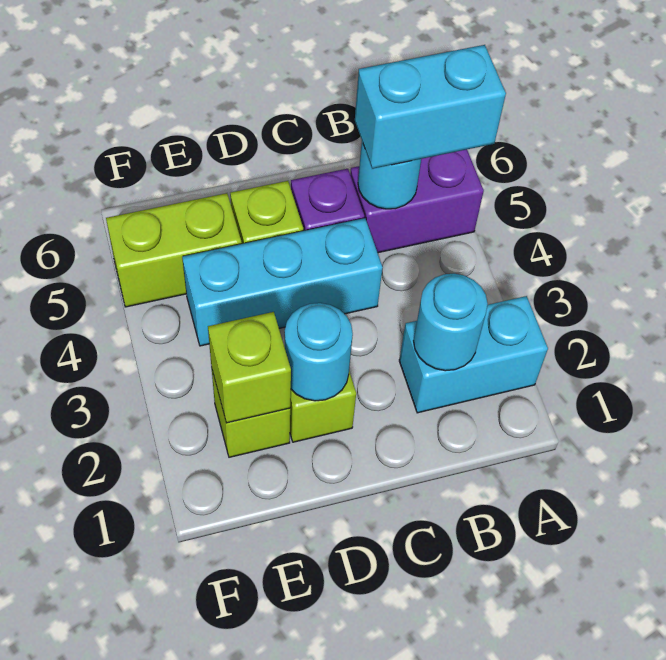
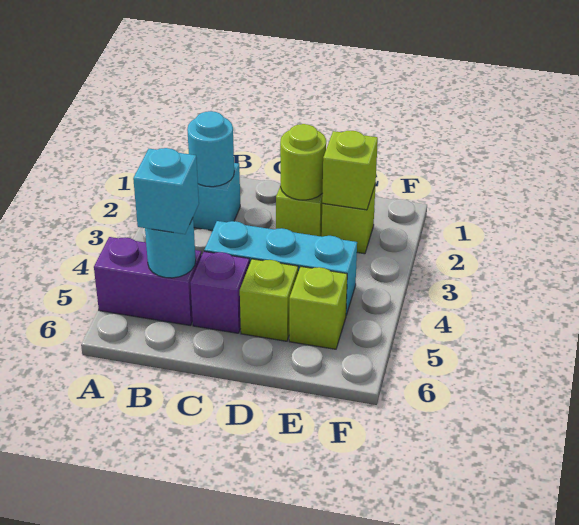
cyan brick A5:B5 level 3 -> cyan brick B5 level 3
cyan round brick D2 level 2 -> lime round brick D2 level 2
lime brick E5:F5 level 1 -> lime brick E5 level 1

